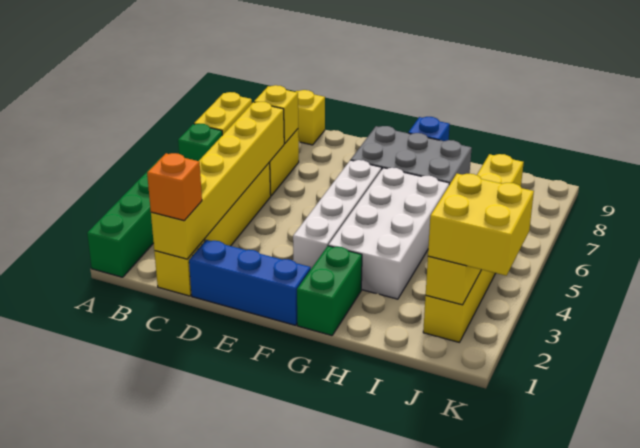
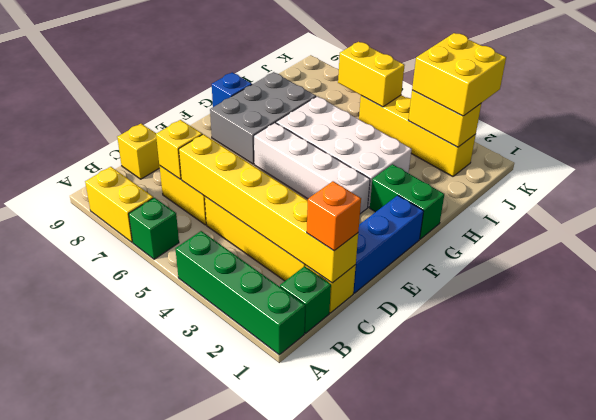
none -> green brick B1 level 1

